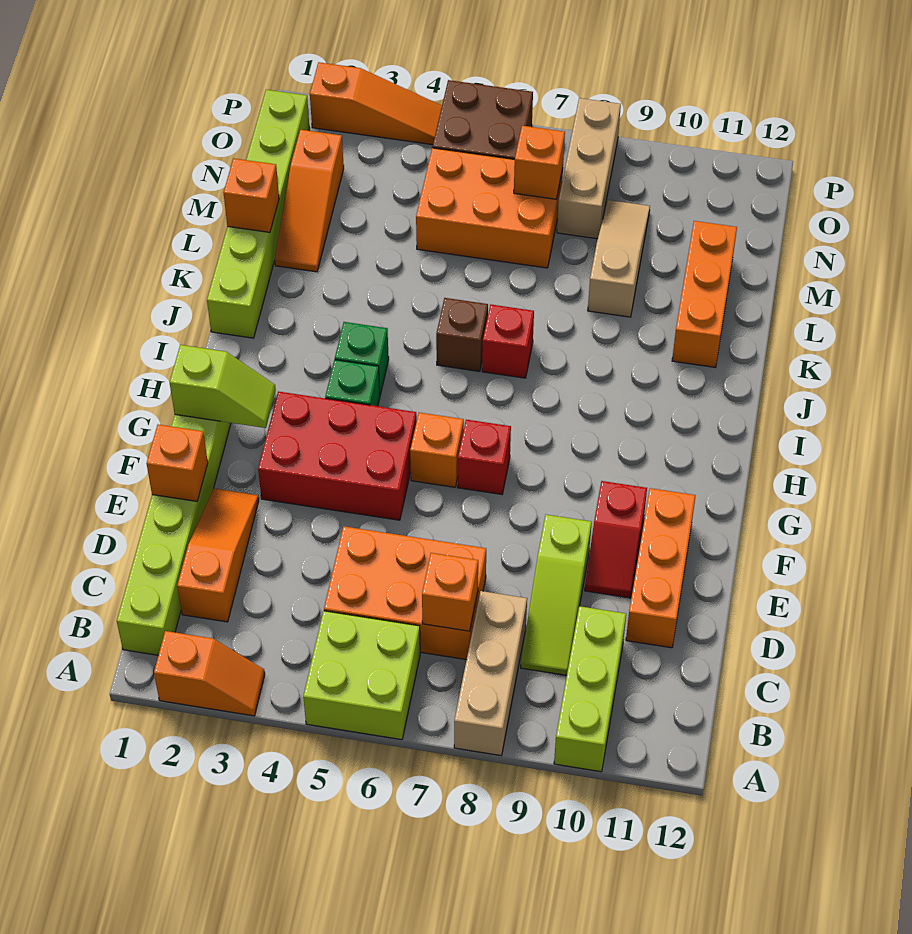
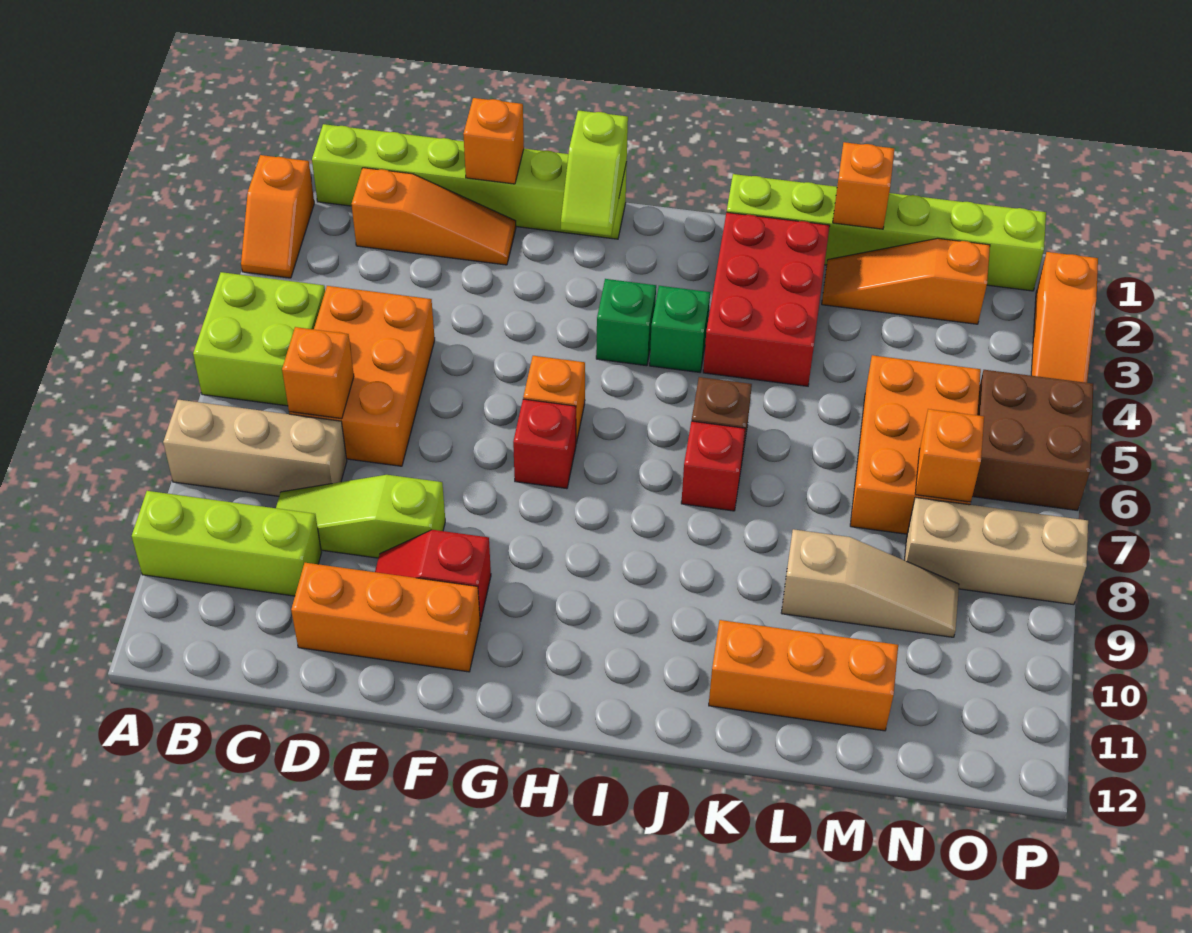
red brick F3:G5 level 1 -> red brick J2:K4 level 1

